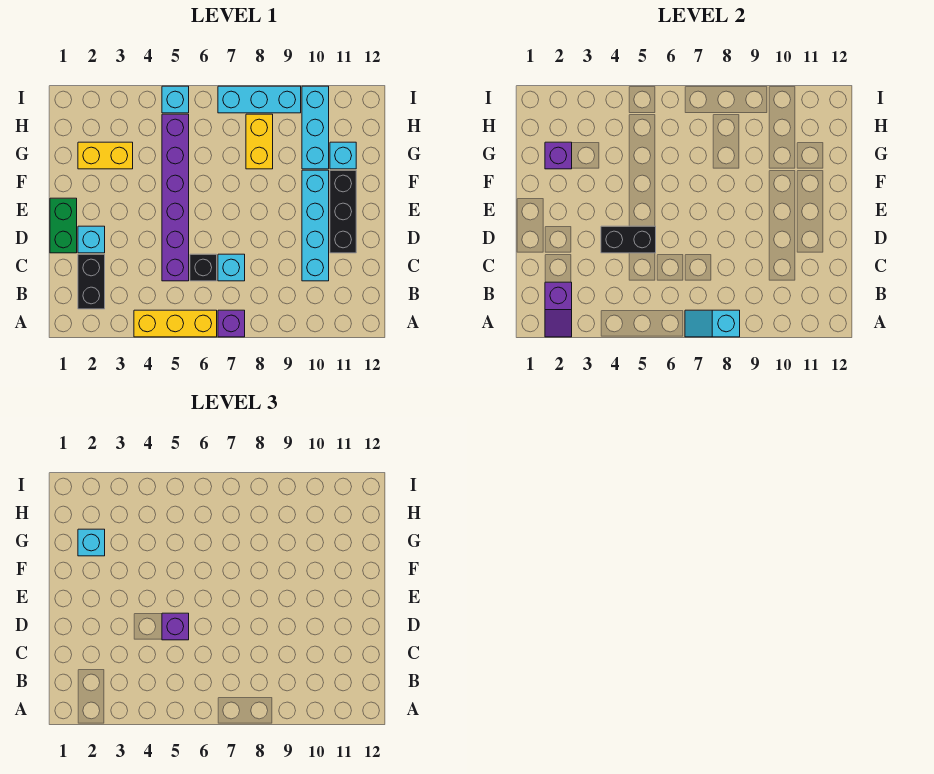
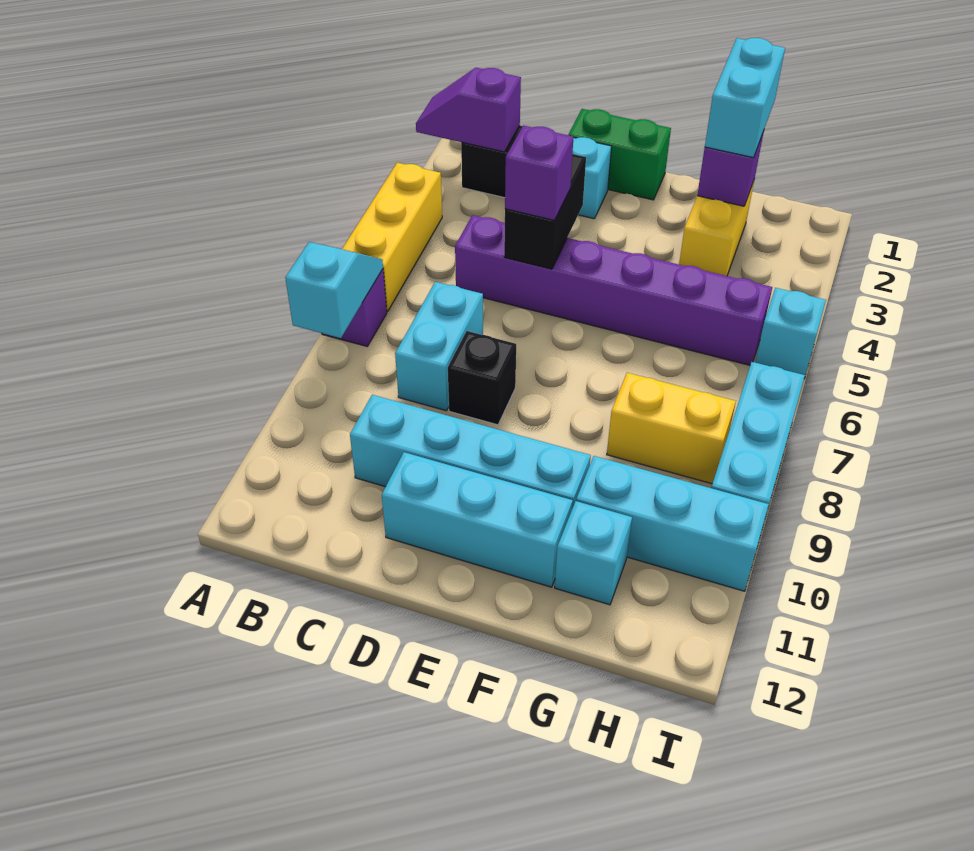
black brick C6 level 1 -> black brick D8 level 1
cyan brick C7 level 1 -> cyan brick C7:C8 level 1
black brick D11:F11 level 1 -> cyan brick D11:F11 level 1
cyan brick G2 level 3 -> cyan brick G1:G2 level 3

